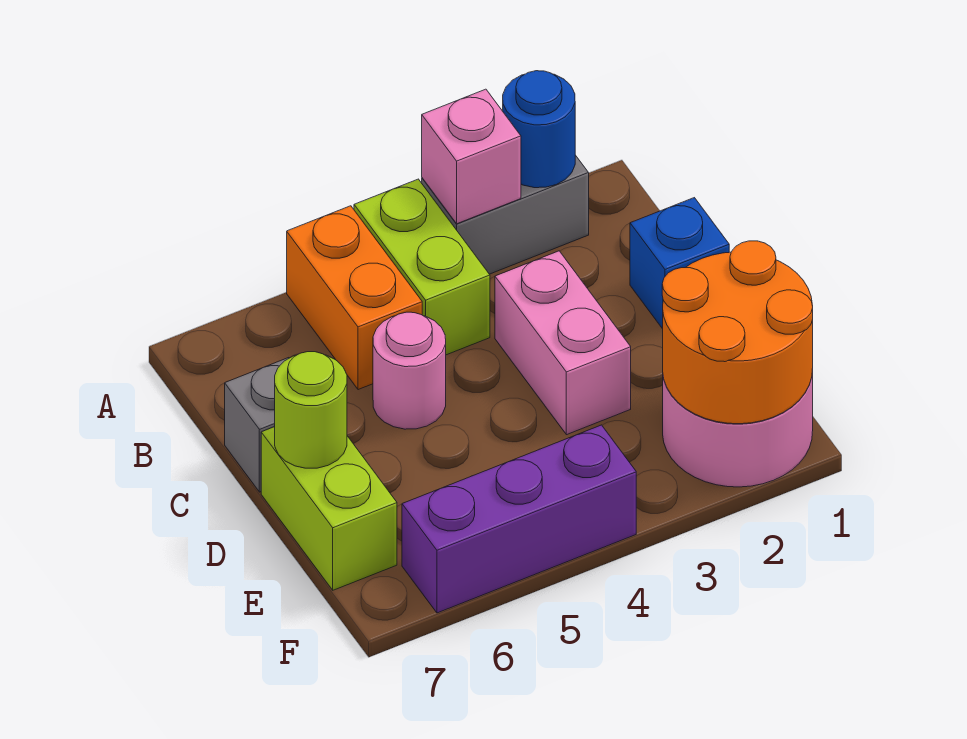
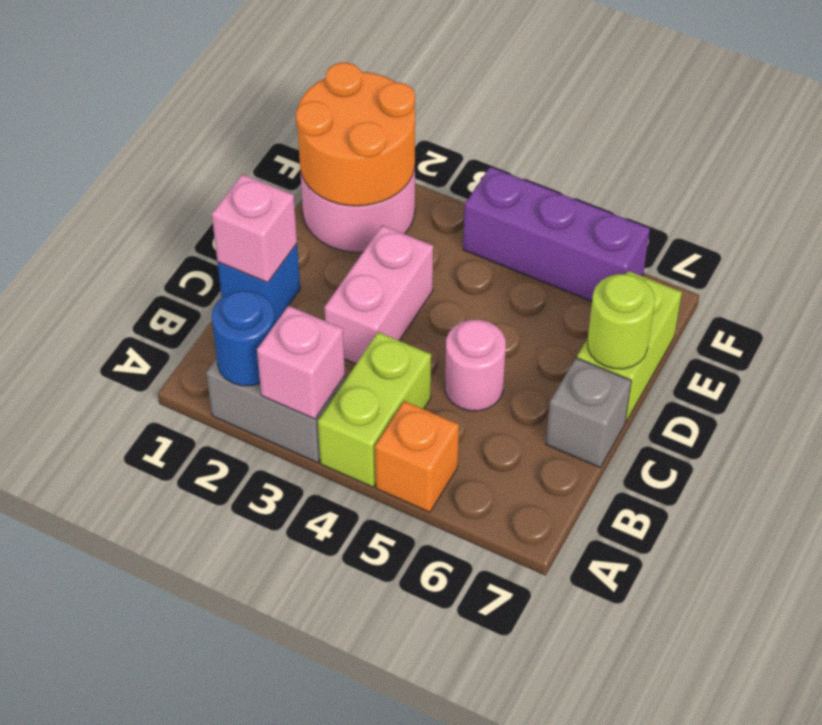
orange brick A5:B5 level 1 -> orange brick A5 level 1
none -> pink brick C1 level 2

